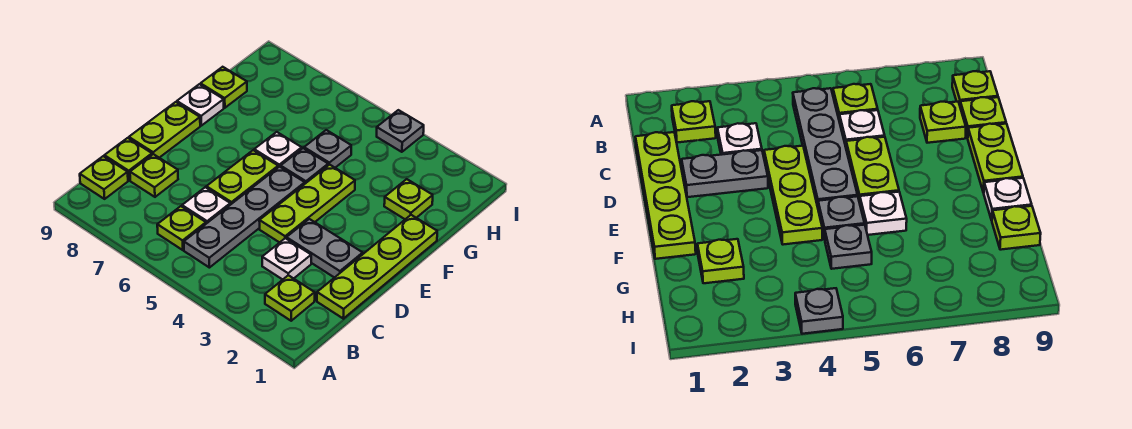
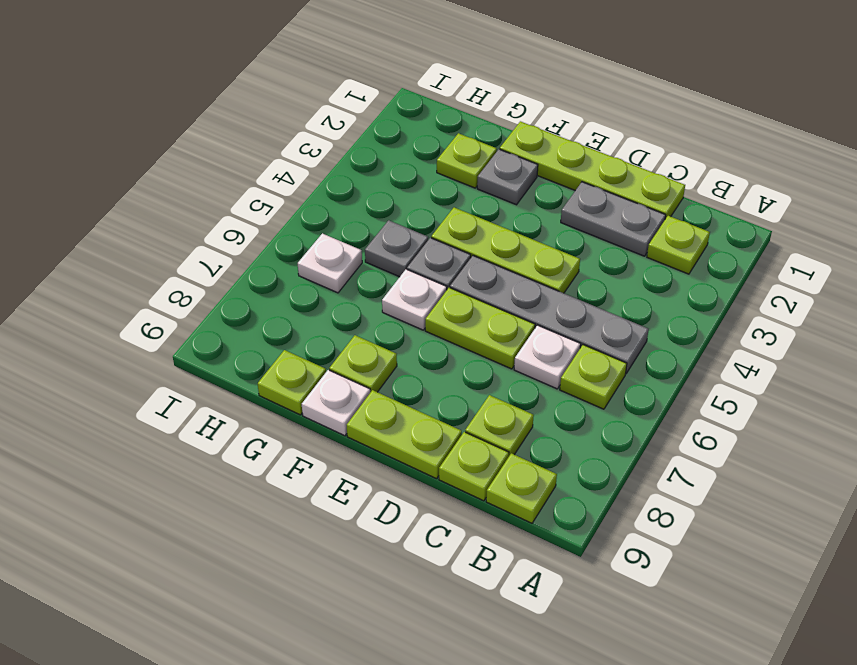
white plate C3 level 1 -> white plate H6 level 1
grey plate D2:D3 level 1 -> grey plate C2:D2 level 1
none -> lime plate F8 level 1
grey plate I4 level 1 -> grey plate F2 level 1

